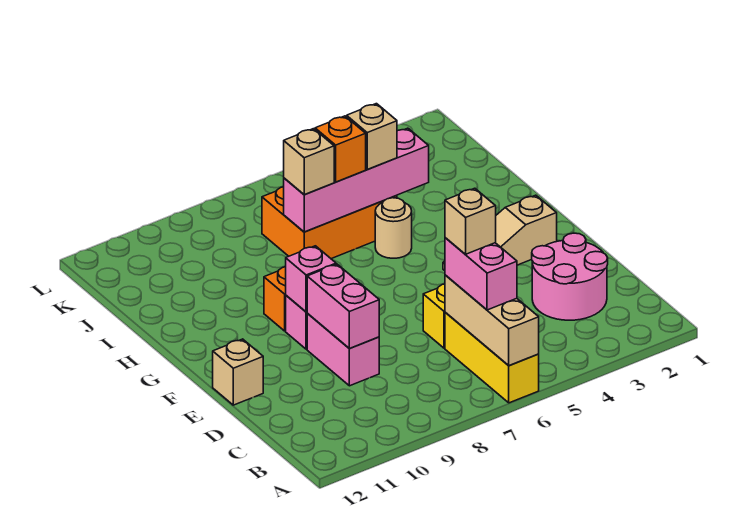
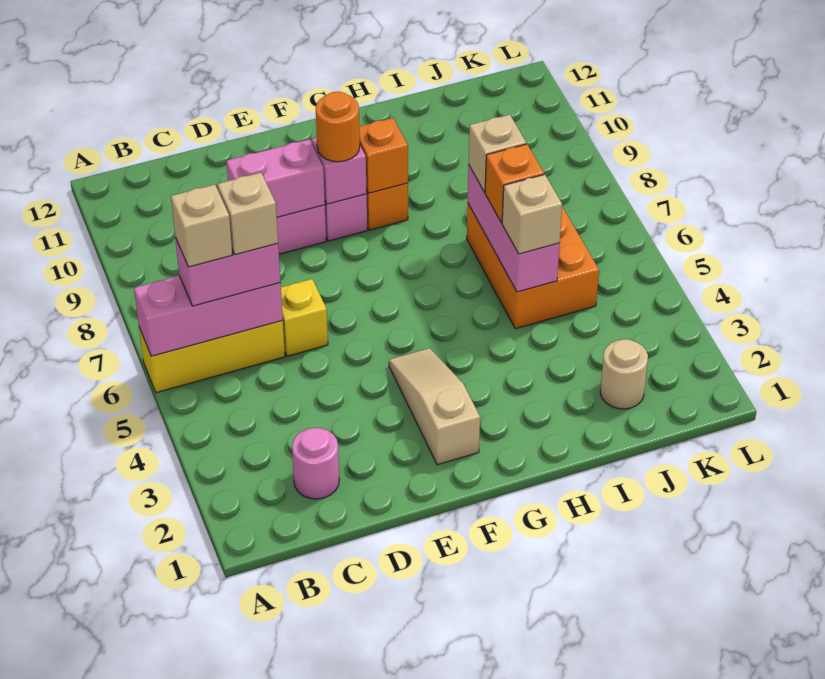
tan brick A6:C6 level 2 -> pink brick A6:C6 level 2
pink round brick C2:D3 level 1 -> pink round brick C2 level 1
tan brick E12 level 1 -> tan brick B6 level 4
none -> orange round brick F9 level 3
none -> orange brick G9 level 2
tan round brick H5 level 1 -> tan round brick J2 level 1
pink brick I4:I7 level 2 -> pink brick I5:I7 level 2

